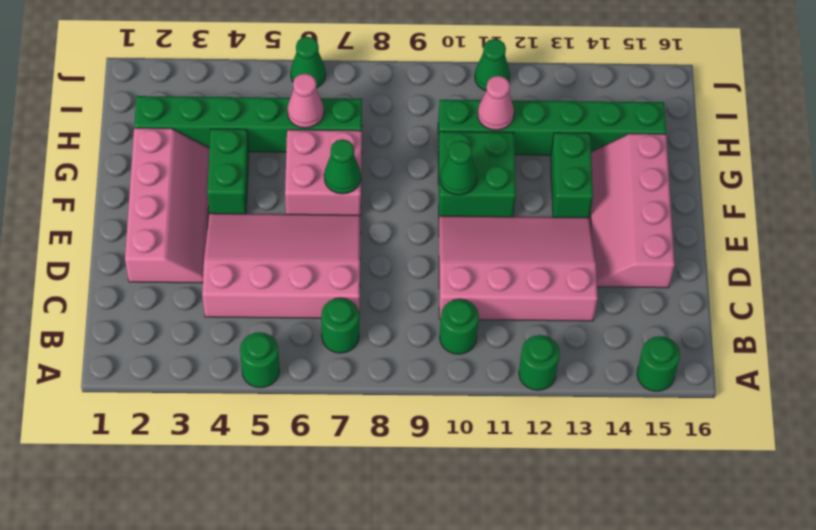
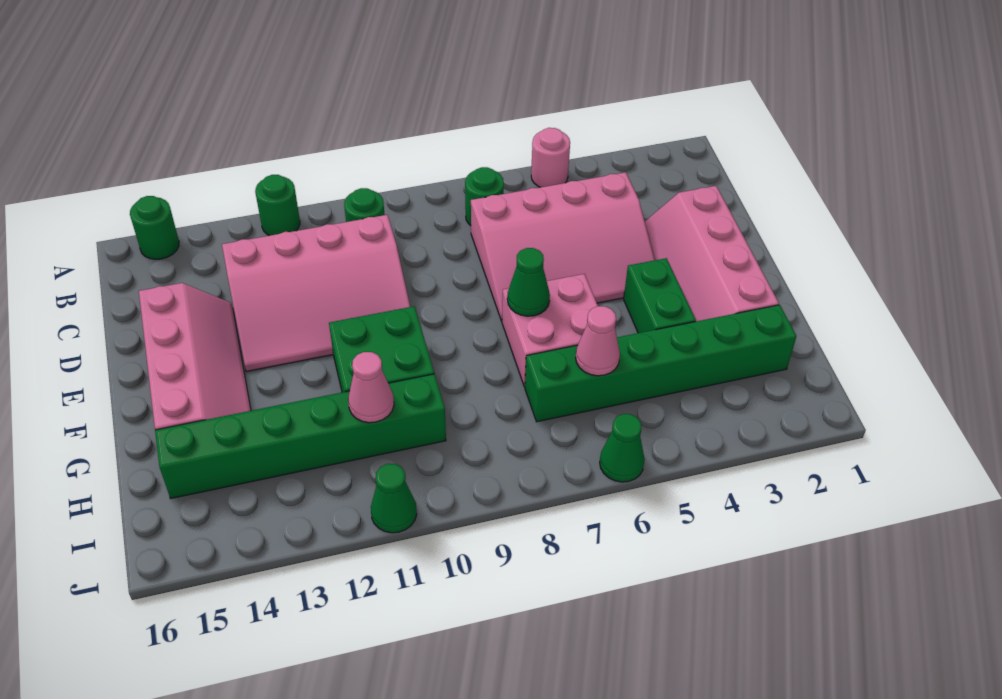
green round brick A5 level 1 -> pink round brick A5 level 1
green cone F10 level 2 -> none
green brick F13:G13 level 1 -> none

